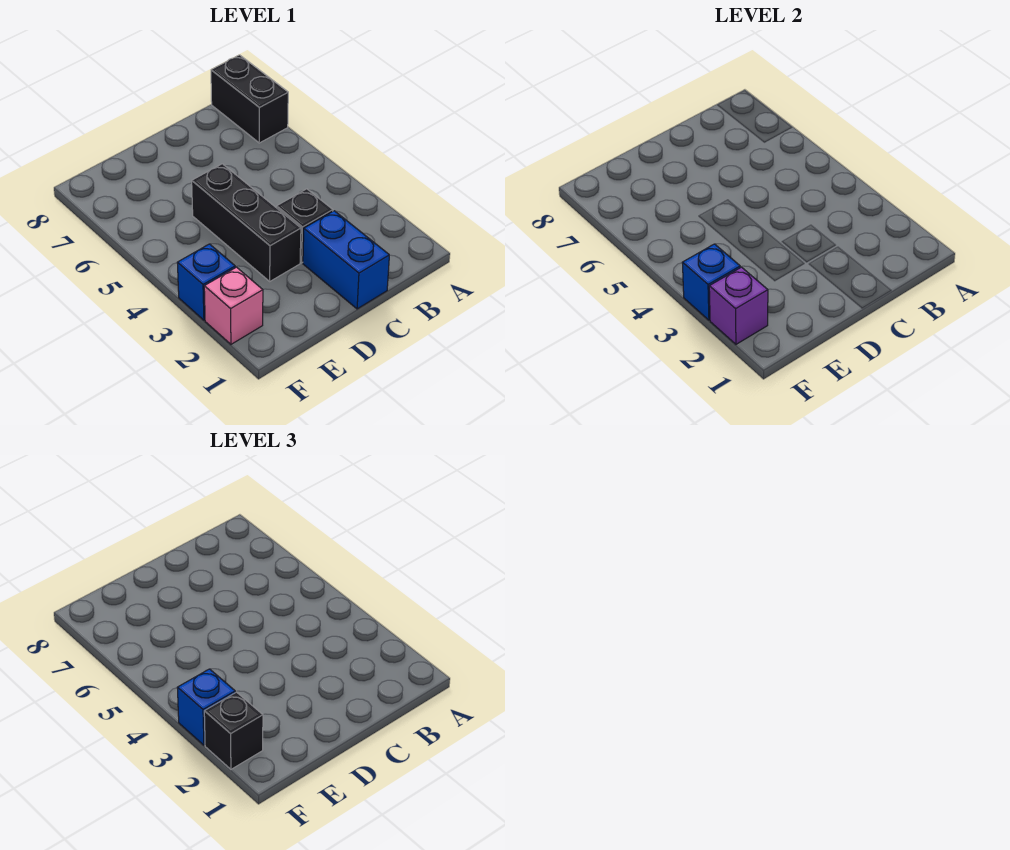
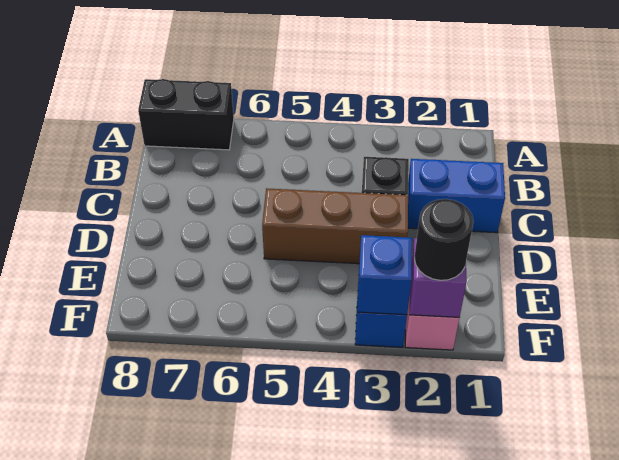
black brick D3:D5 level 1 -> brown brick D3:D5 level 1
black brick F2 level 3 -> black round brick F2 level 3
blue brick F3 level 3 -> none

